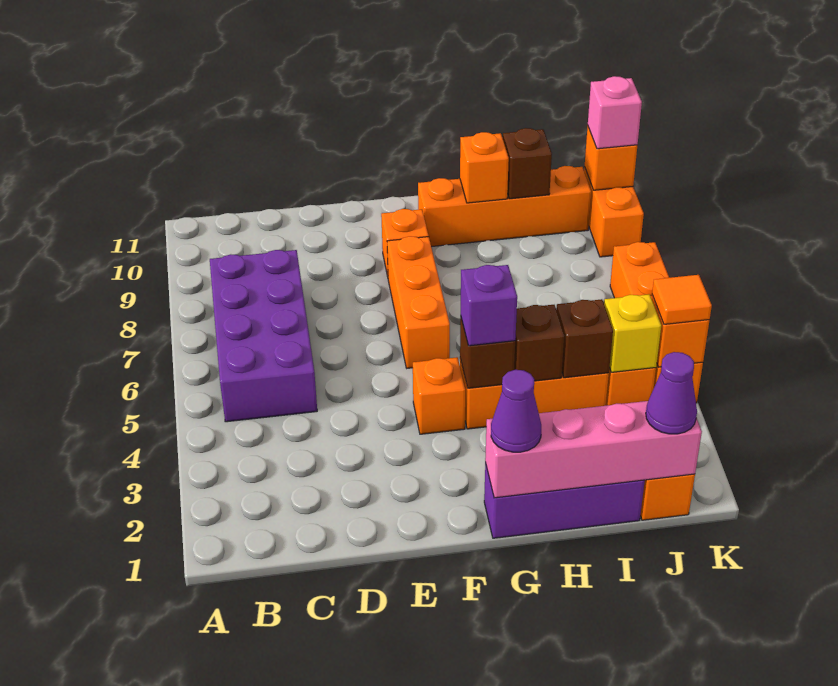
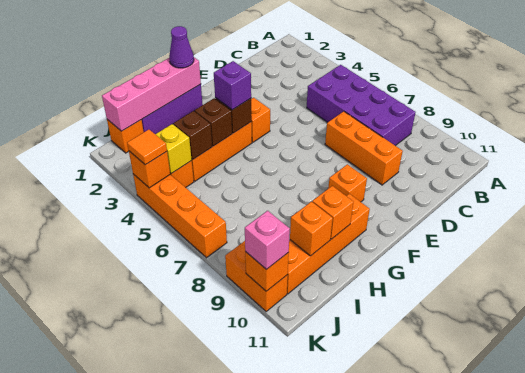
orange brick F6:F8 level 1 -> orange brick D7:D9 level 1
brown brick I10 level 2 -> orange brick I10 level 2
purple cone J1 level 3 -> none

